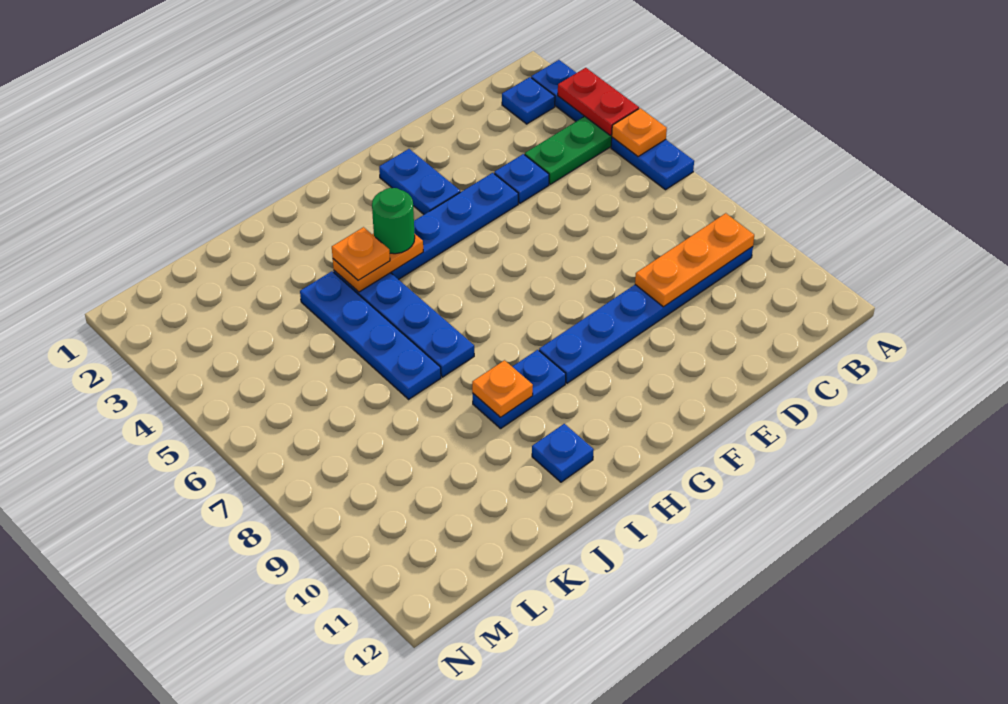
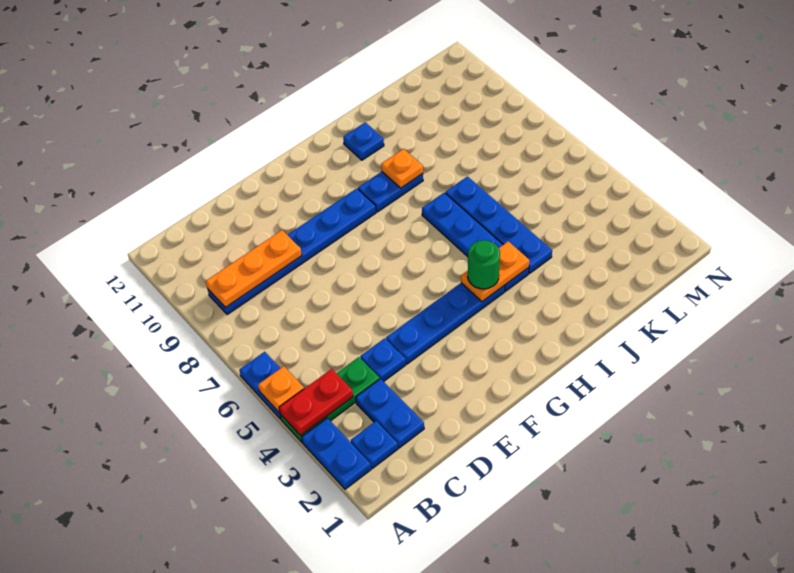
red plate A3:A4 level 2 -> red plate A4:B4 level 2
blue plate F2:F3 level 1 -> blue plate C2:C3 level 1
orange plate I4 level 3 -> none

